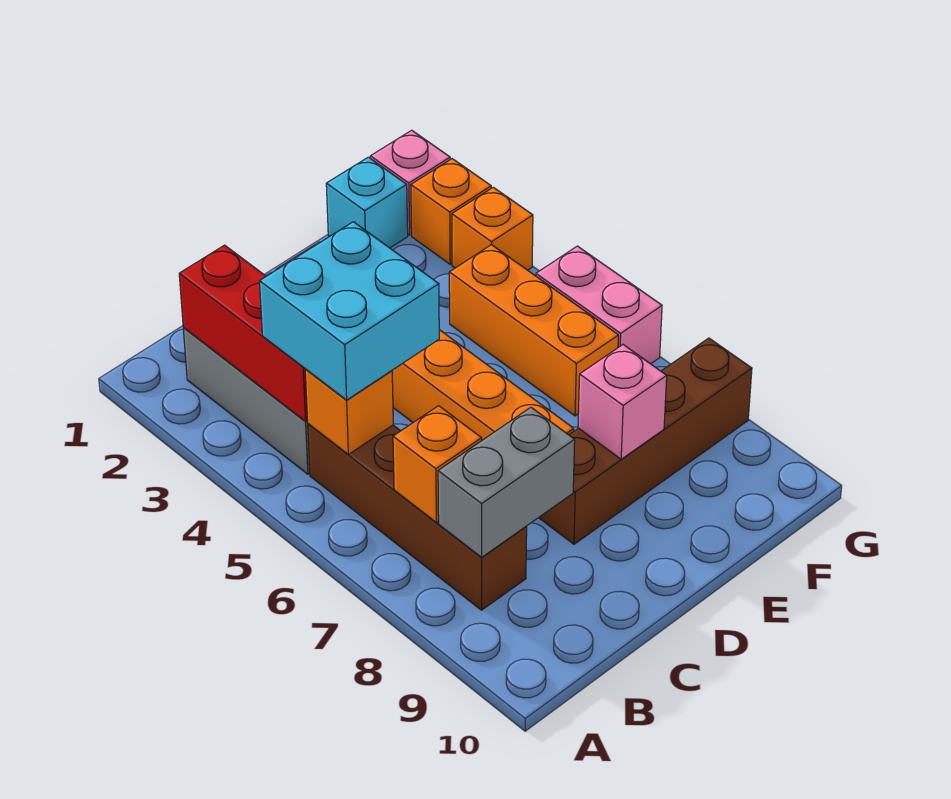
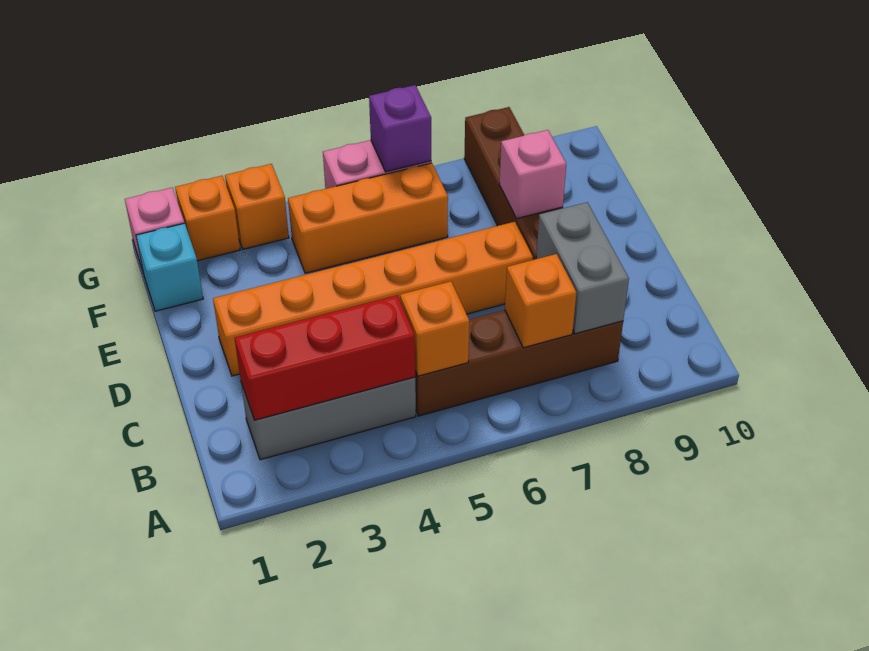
cyan brick B4:C5 level 3 -> none
none -> purple brick G6 level 2

